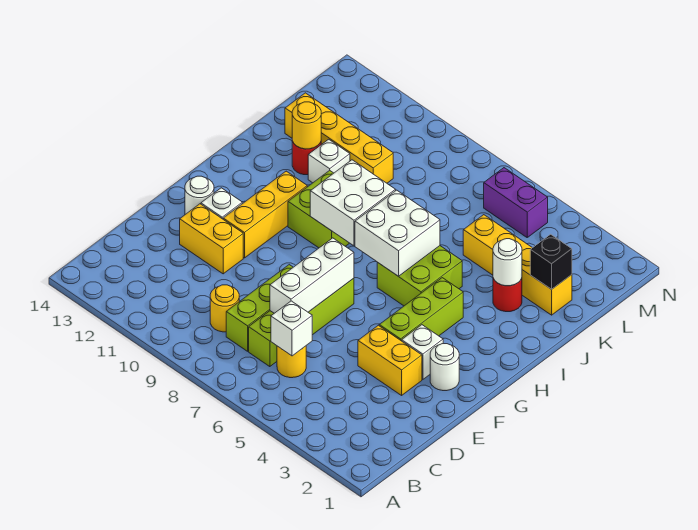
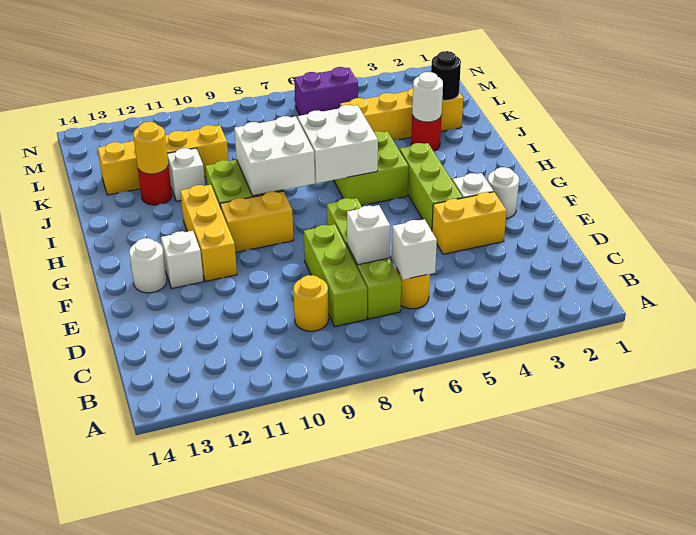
white brick D7:F7 level 2 -> white brick D7 level 2
yellow brick E11:E12 level 1 -> yellow brick G9:G10 level 1
black brick K2 level 2 -> black round brick K2 level 2

